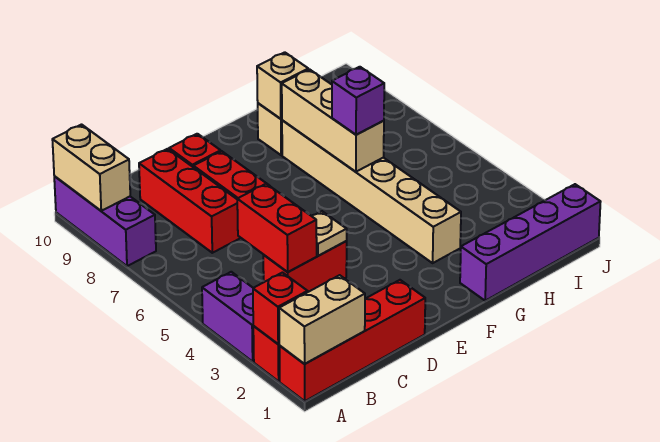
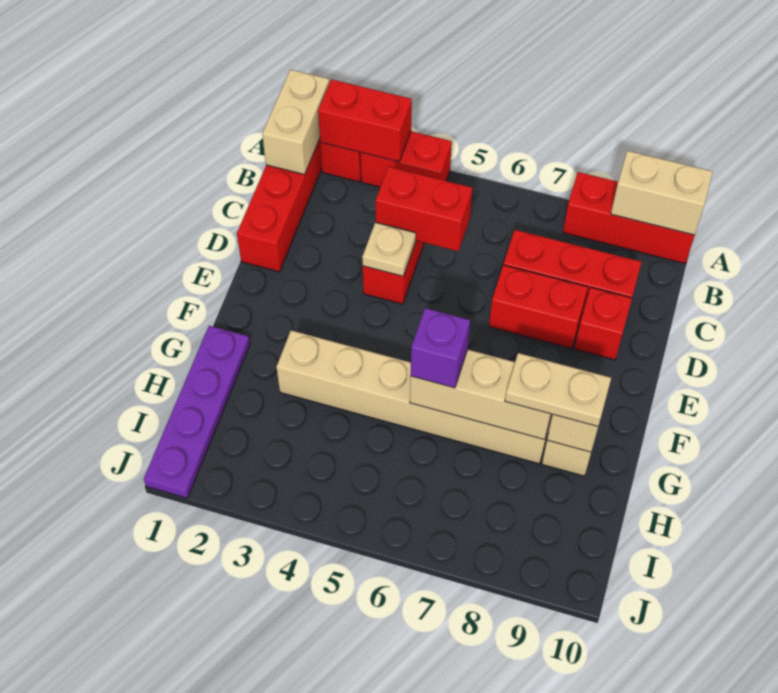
red brick A2 level 2 -> red brick A2:A3 level 2
purple brick A3:A4 level 1 -> red brick A3:A4 level 1
purple brick A8:A10 level 1 -> red brick A8:A10 level 1
purple brick G1:J1 level 1 -> purple plate G1:J1 level 1
none -> tan plate G8:G9 level 3

